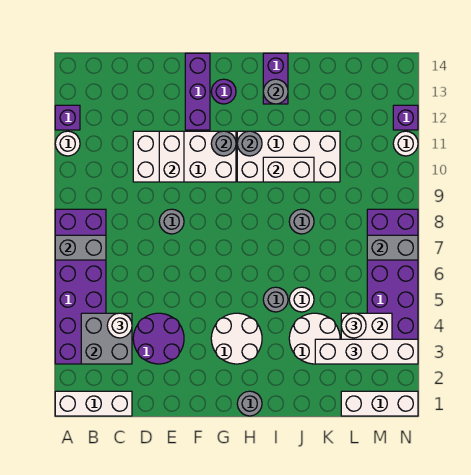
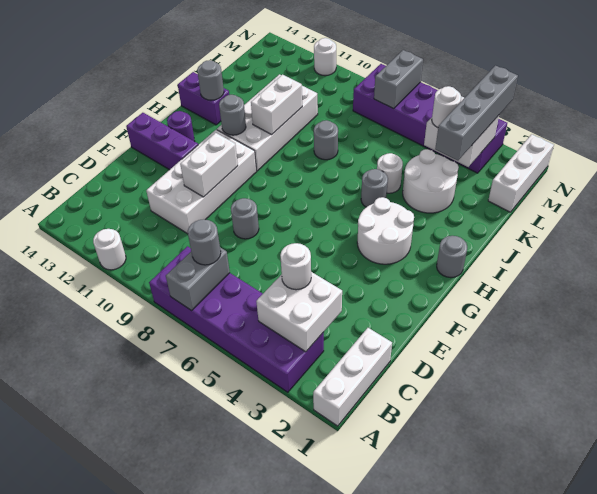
purple brick A12 level 1 -> none
grey brick B3:C4 level 2 -> white brick B3:C4 level 2
purple round brick D3:E4 level 1 -> none
white brick E10:E11 level 2 -> white brick E10:F10 level 2
grey round brick G11 level 2 -> grey round brick B7 level 3
white brick K3:N3 level 3 -> grey brick K3:N3 level 3
purple brick N12 level 1 -> none

